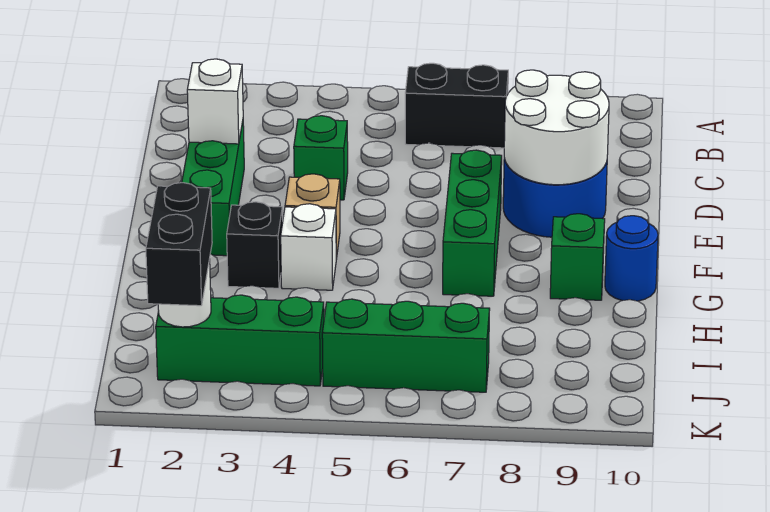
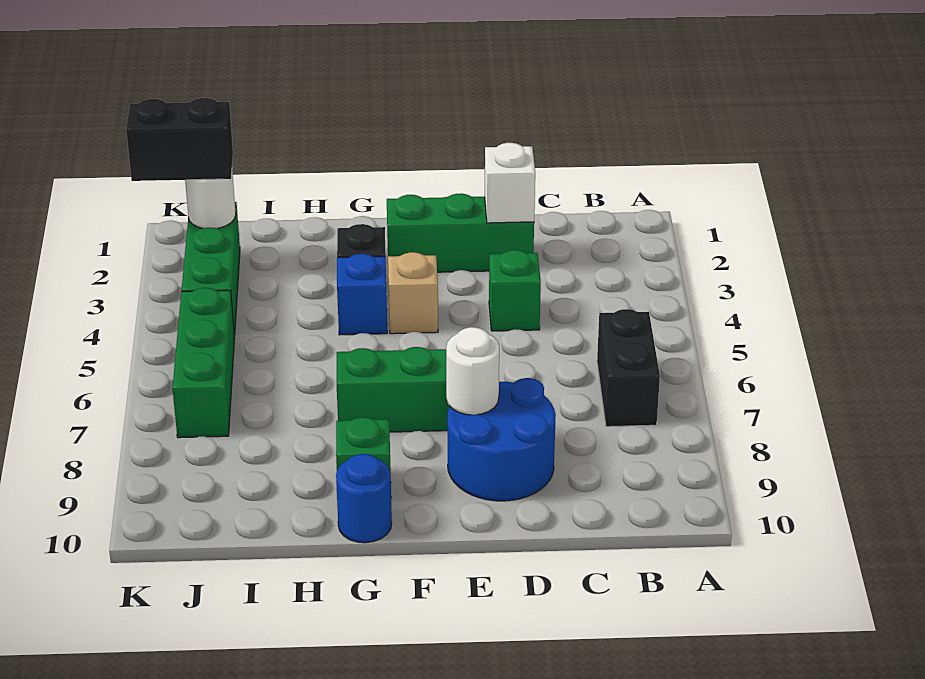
white round brick D8:E9 level 2 -> white round brick E8 level 2
white brick G4 level 1 -> blue brick G4 level 1

